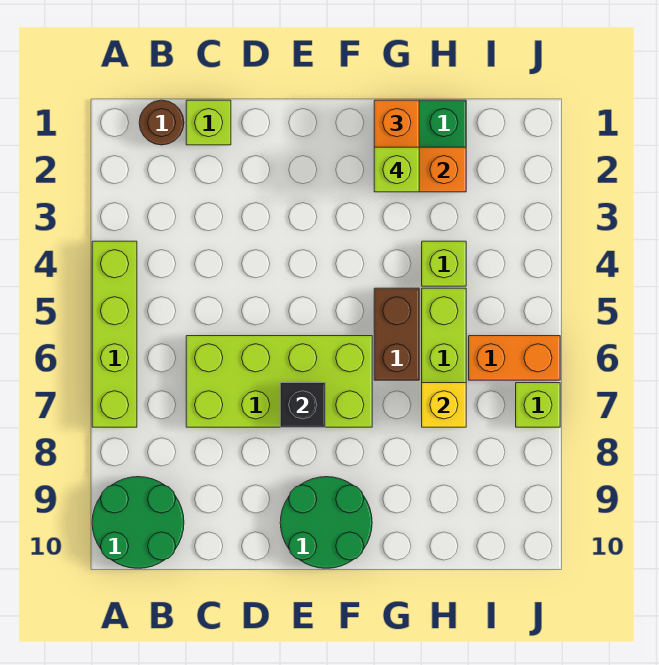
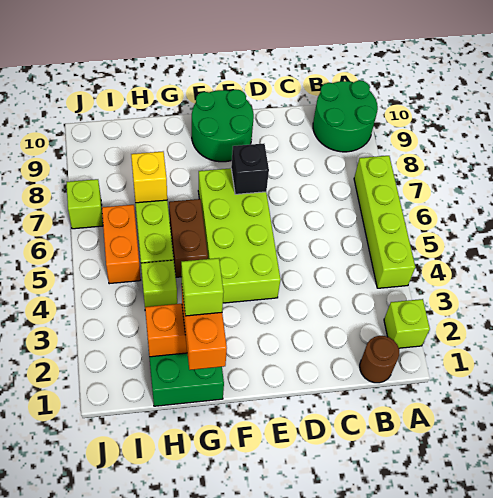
lime brick C1 level 1 -> lime brick A2 level 1
lime brick C6:F7 level 1 -> lime brick E4:F7 level 1
orange brick I6:J6 level 1 -> orange brick I5:I6 level 1

